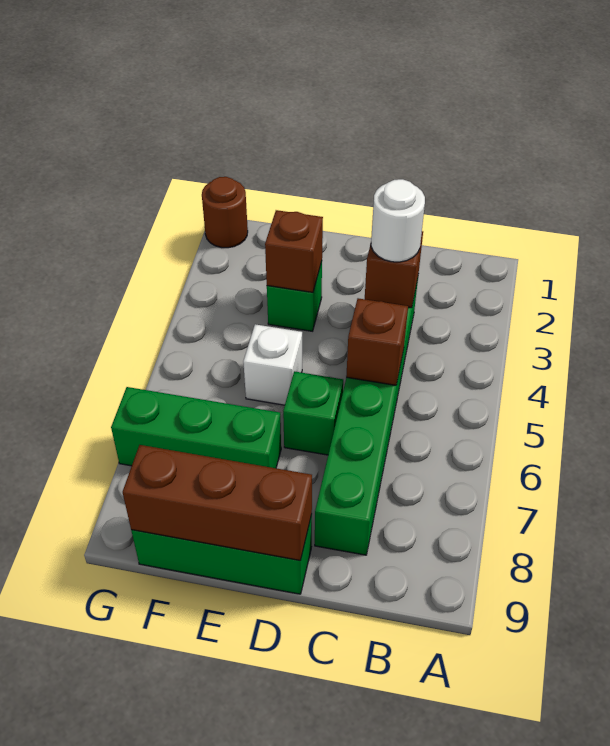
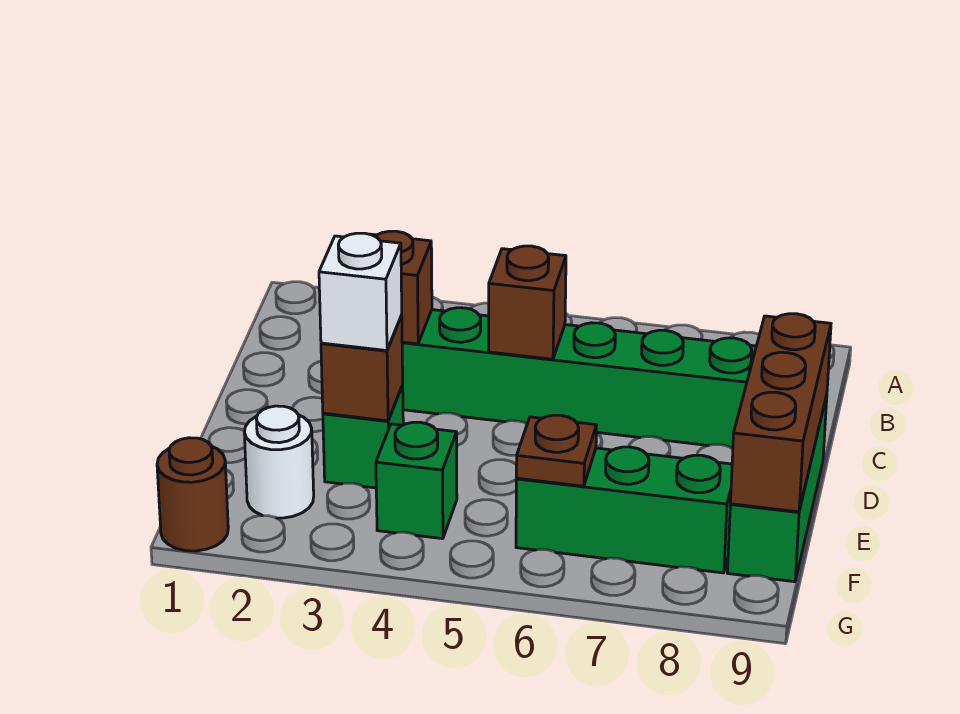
white round brick C3 level 3 -> white round brick F2 level 1
green brick D6 level 1 -> green brick F4 level 1
white brick E5 level 1 -> white brick E3 level 3
green brick E7:G7 level 1 -> green brick F6:F8 level 1
none -> brown plate F6 level 2

